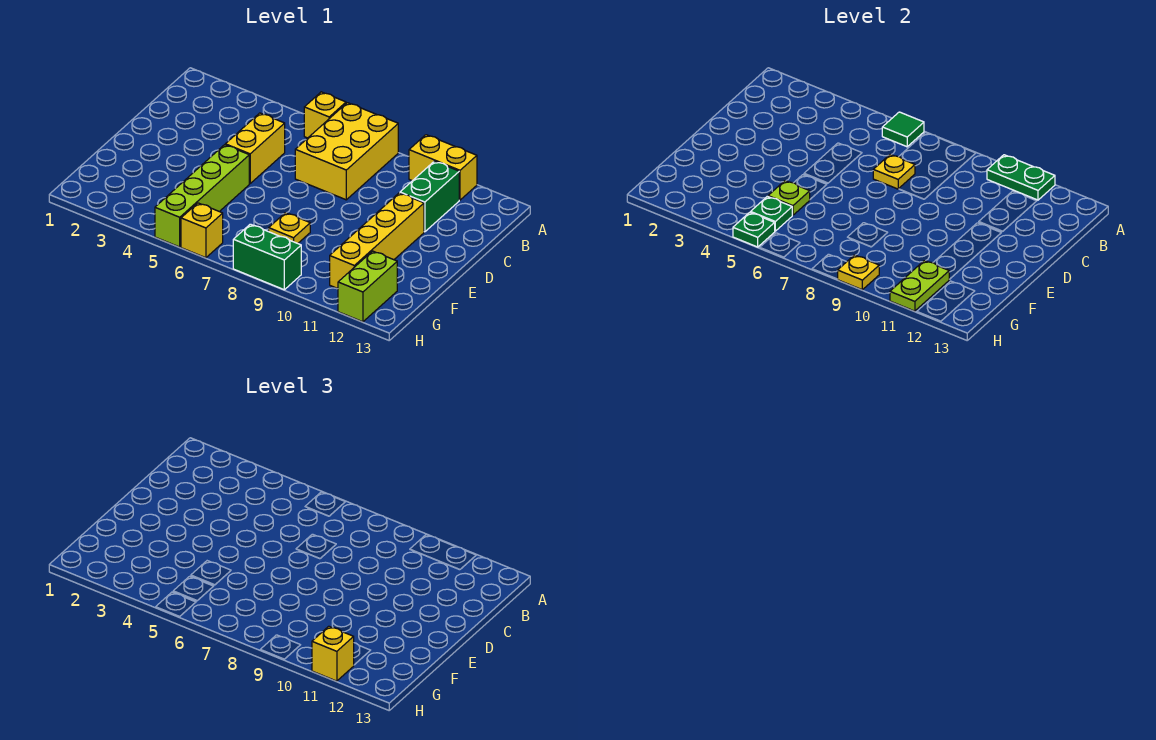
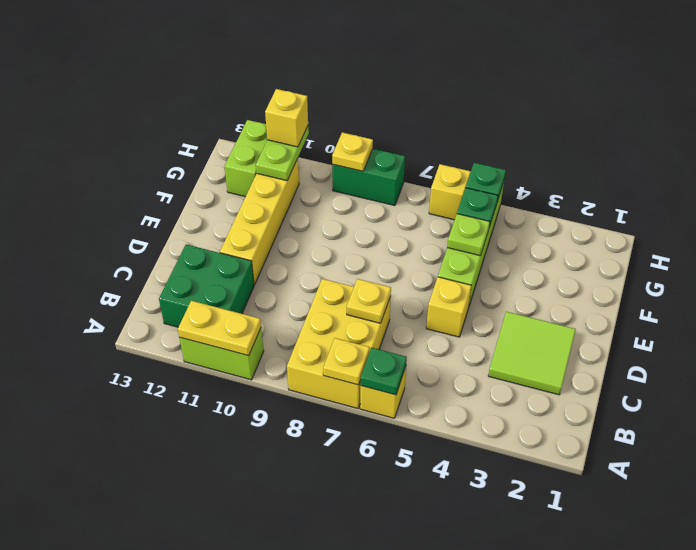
green tile A6 level 2 -> green plate A6 level 2
yellow brick A10:A11 level 1 -> lime brick A10:A11 level 1
green plate A10:A11 level 2 -> yellow plate A10:A11 level 2
green brick B11:C11 level 1 -> green brick B11:C12 level 1
none -> lime tile C2:D3 level 1
yellow brick C5:D5 level 1 -> yellow brick D5 level 1
yellow plate F8 level 1 -> yellow plate A7 level 2

